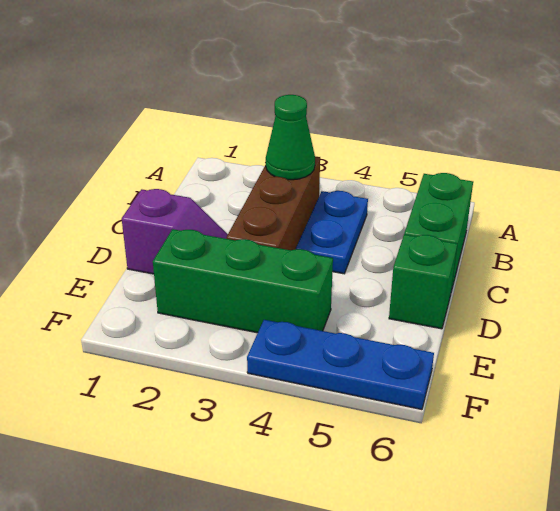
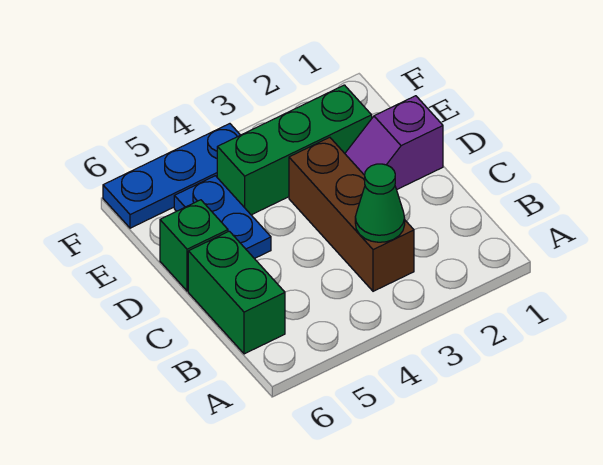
blue plate B4:C4 level 1 -> blue plate D5:E5 level 1

